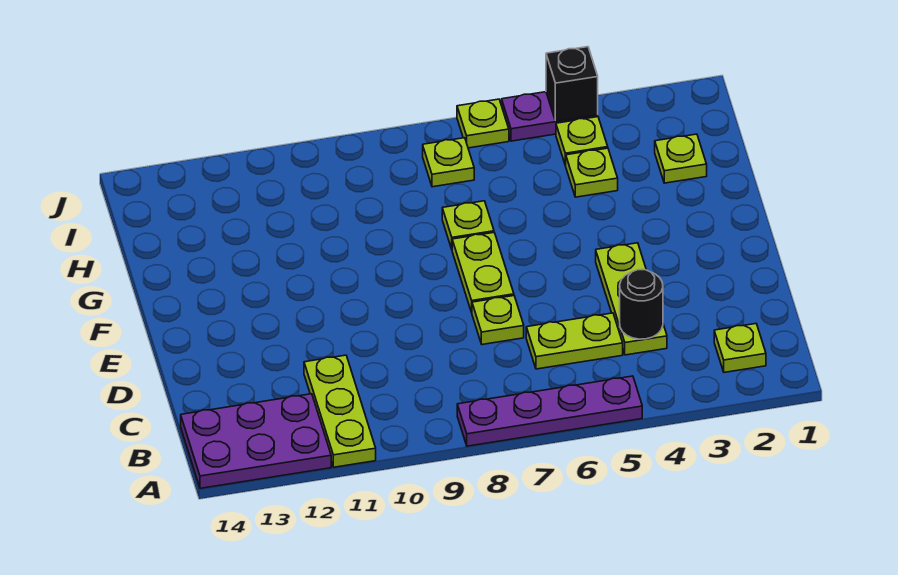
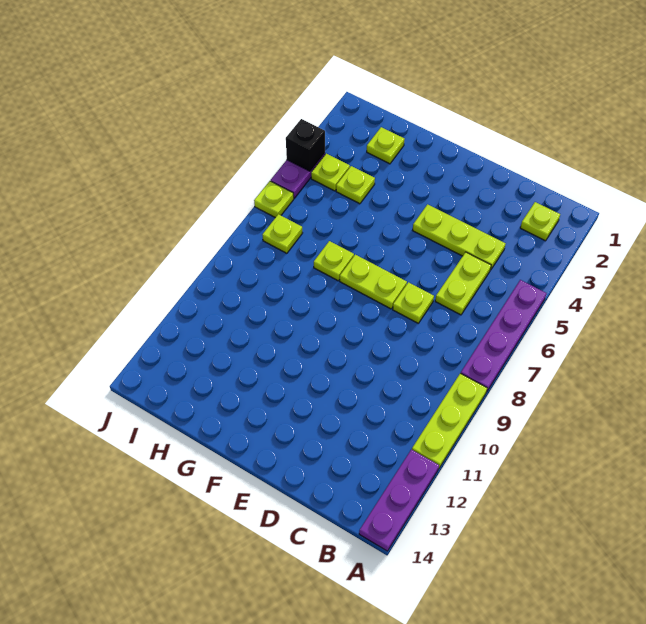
lime plate A11:C11 level 1 -> lime plate A9:A11 level 1
purple plate A12:B14 level 1 -> purple plate A12:A14 level 1
black round brick C4 level 2 -> none

